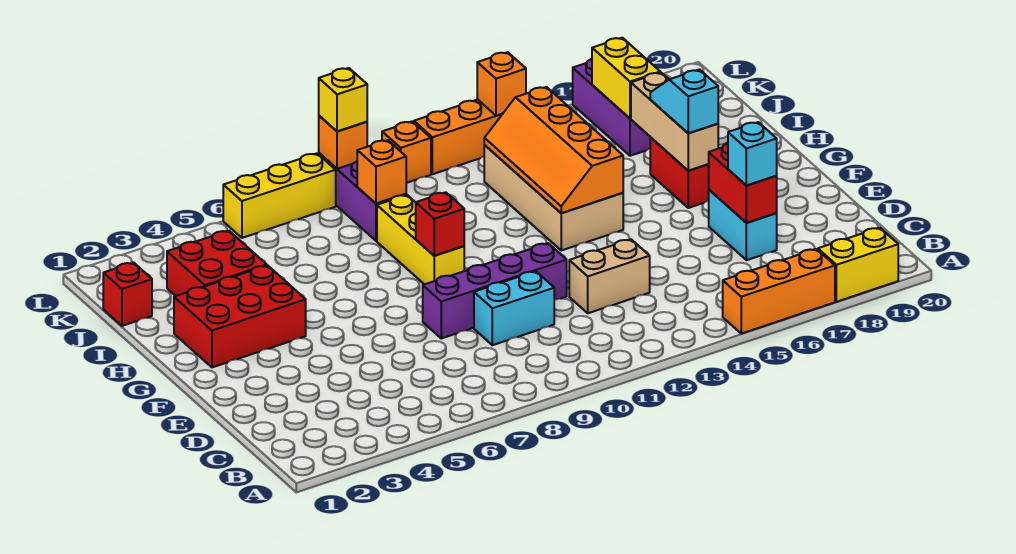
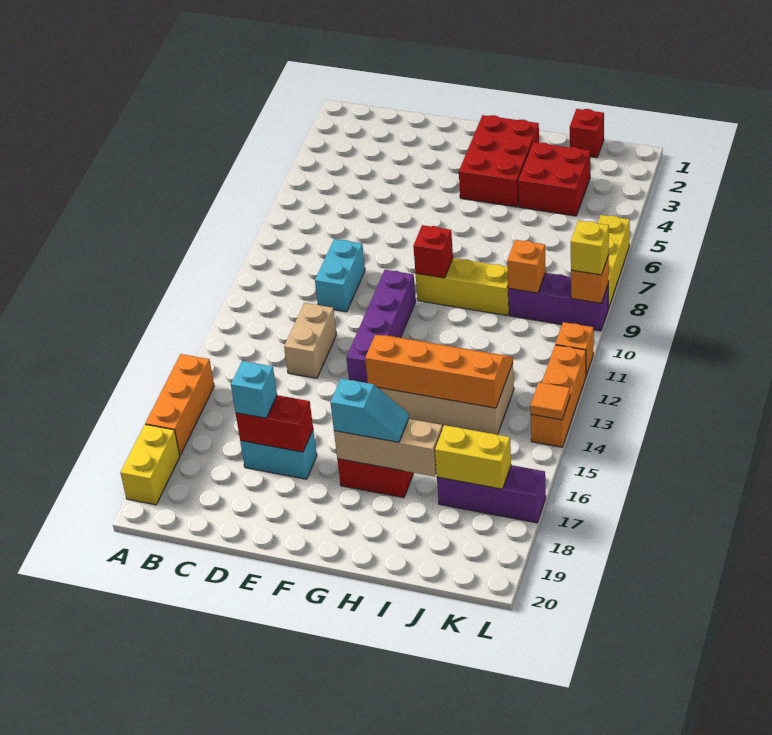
purple brick E8:E11 level 1 -> purple brick F10:F13 level 1
orange brick L14 level 2 -> orange tile L14 level 2

